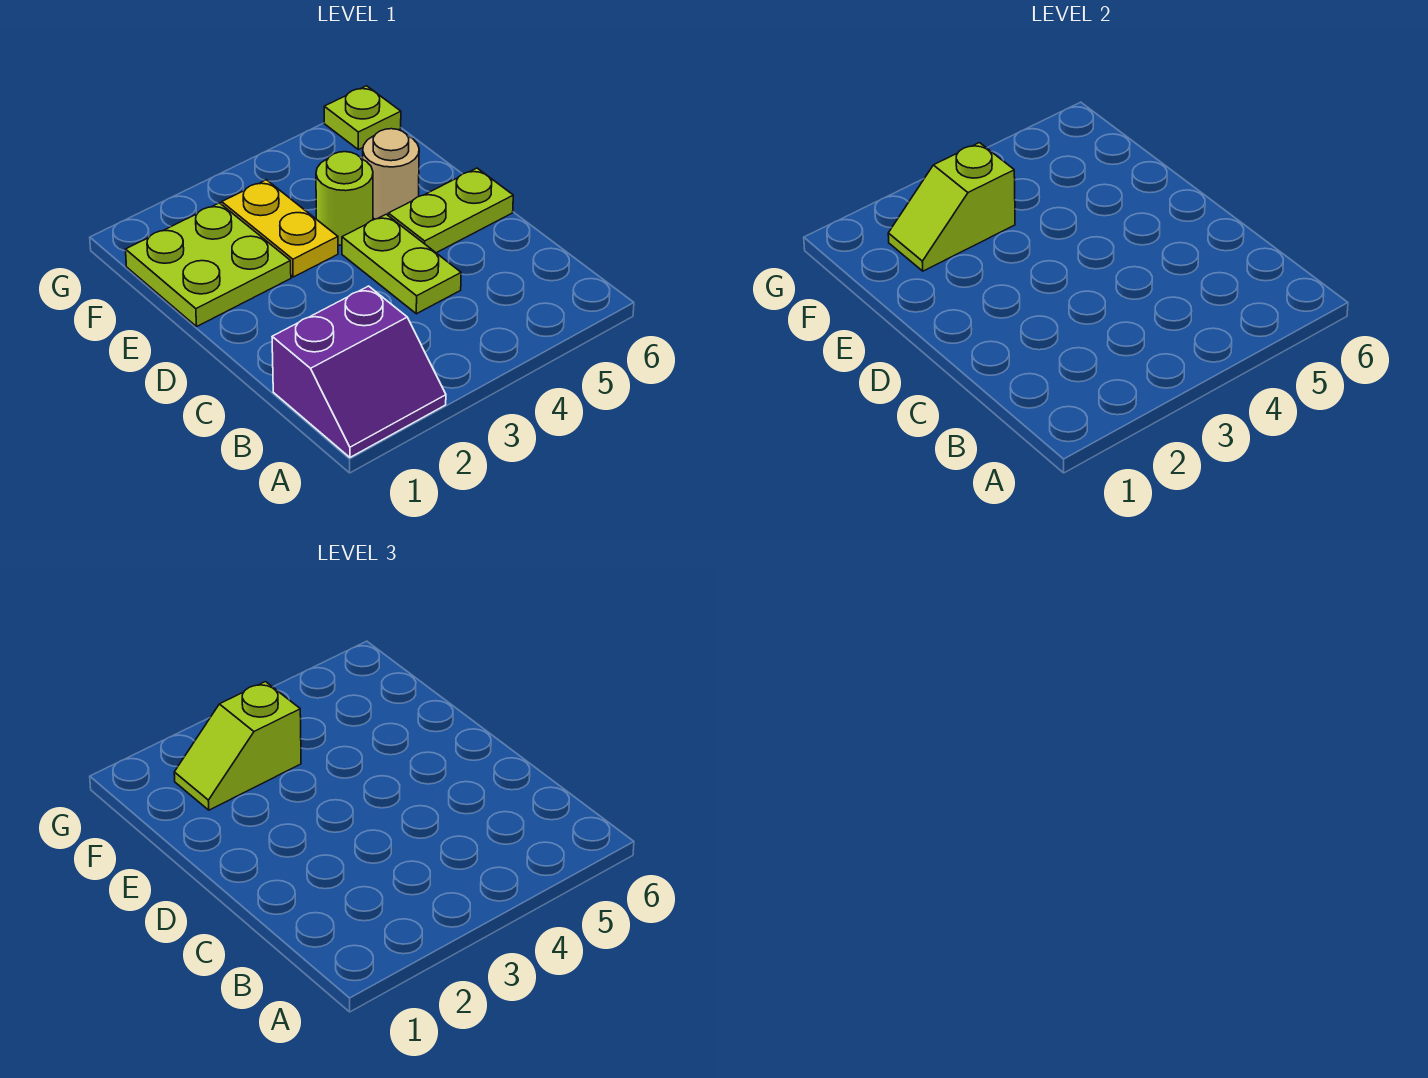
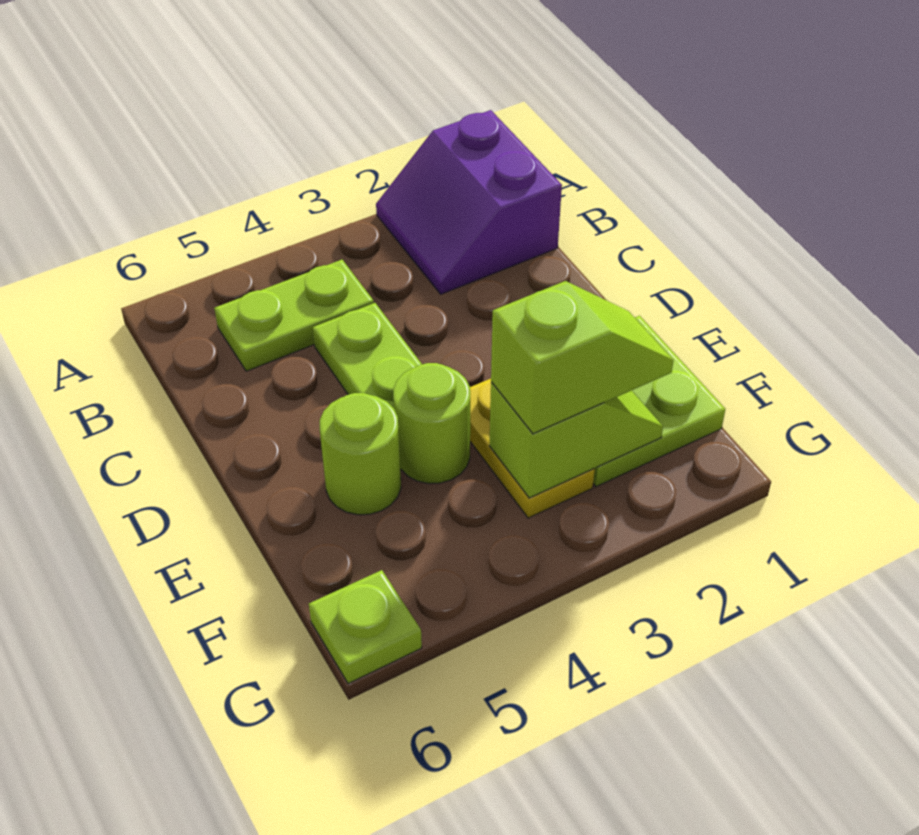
purple slope A1:B2 level 1 top B -> purple slope A1:B2 level 1 top 1
lime plate D5:D6 level 1 -> lime plate B4:B5 level 1
tan round brick E5 level 1 -> lime round brick E5 level 1

